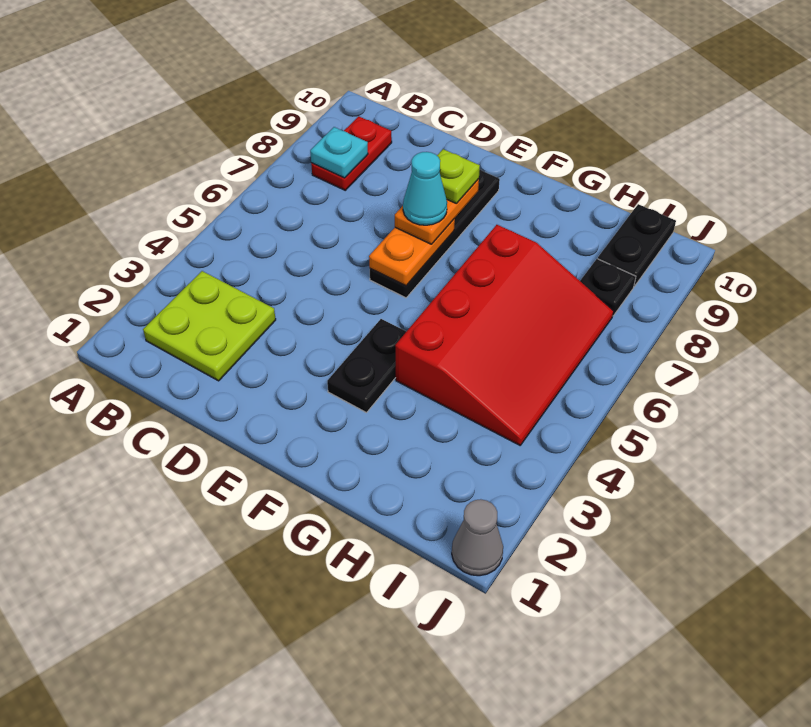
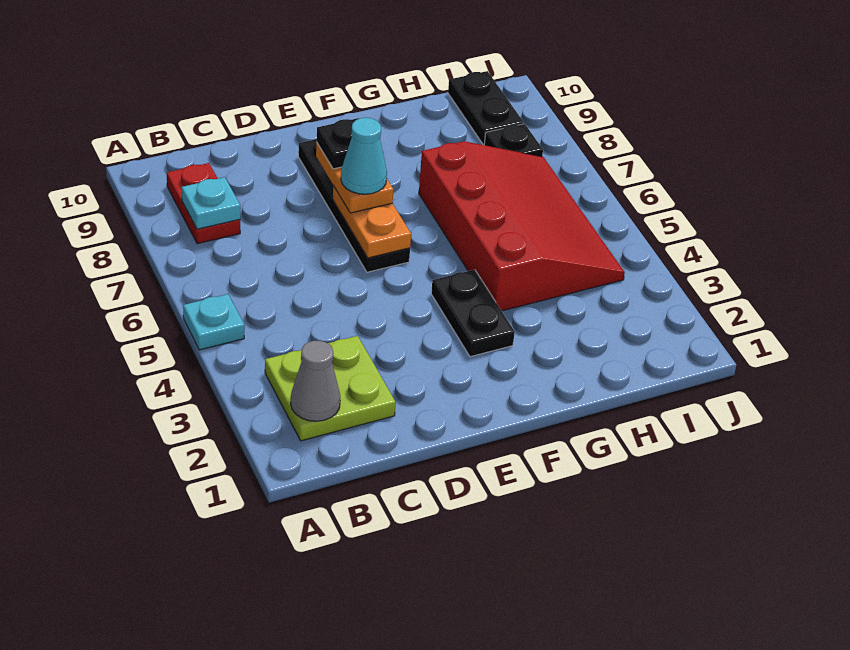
none -> cyan plate A5 level 1
lime plate E8 level 4 -> black plate E8 level 4
grey cone J1 level 1 -> grey cone B2 level 2

